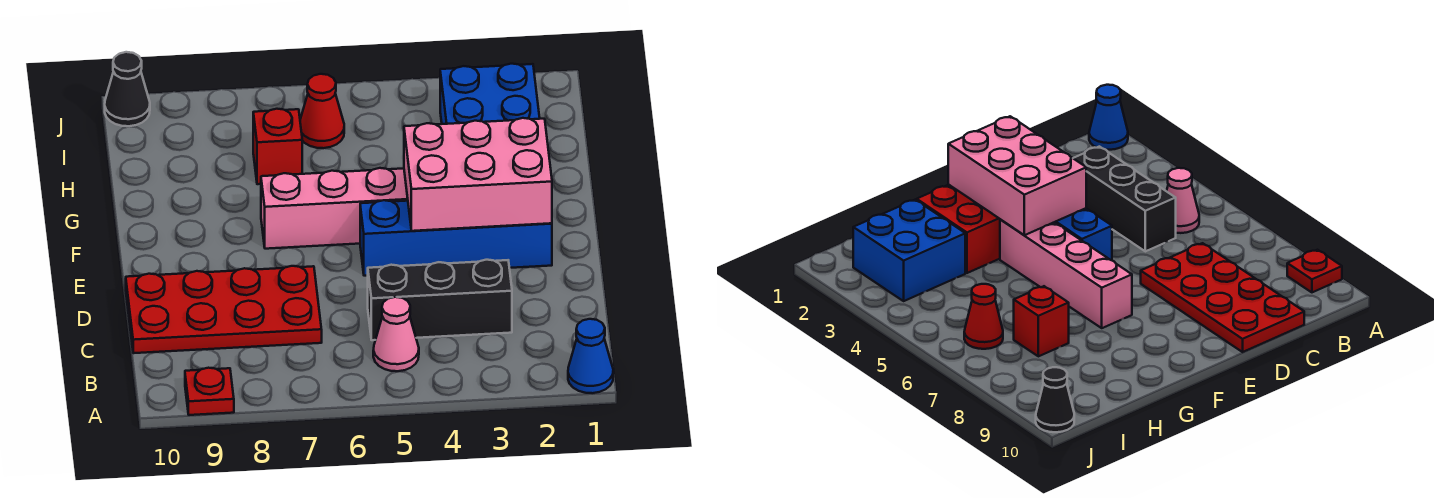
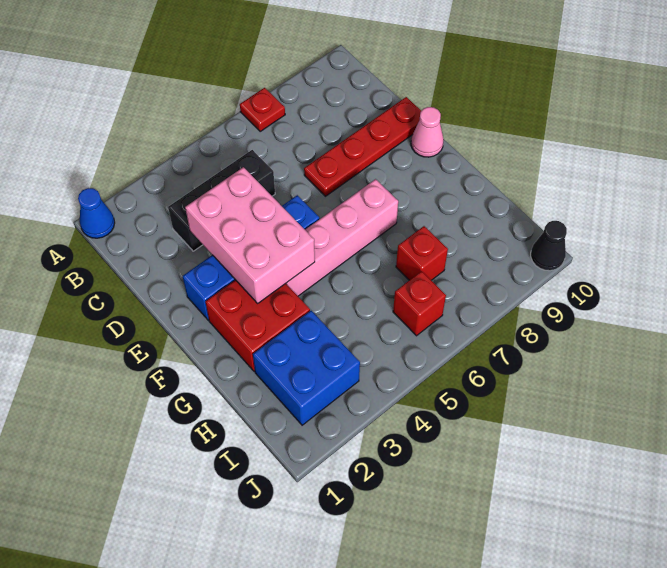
red plate A9 level 1 -> red plate A7 level 1
pink cone B5 level 1 -> pink cone E10 level 1
red plate C7:D10 level 1 -> red plate D7:D10 level 1
pink brick E2:F4 level 2 -> pink brick D3:F4 level 2
red cone I6 level 1 -> red brick I6 level 1

